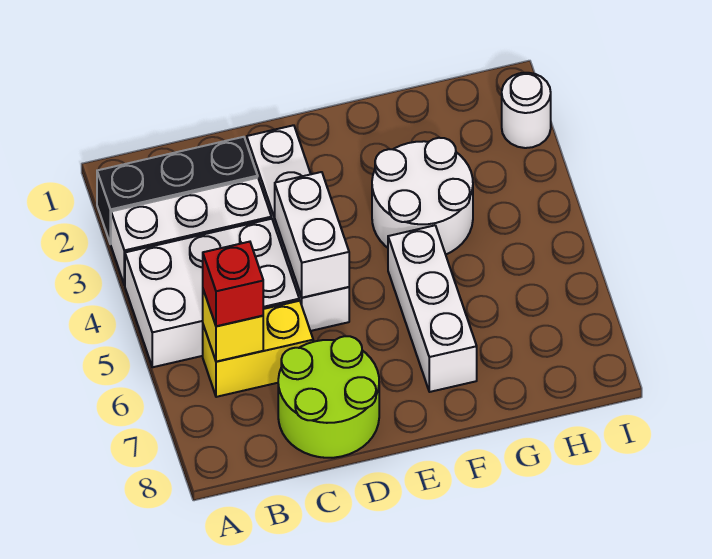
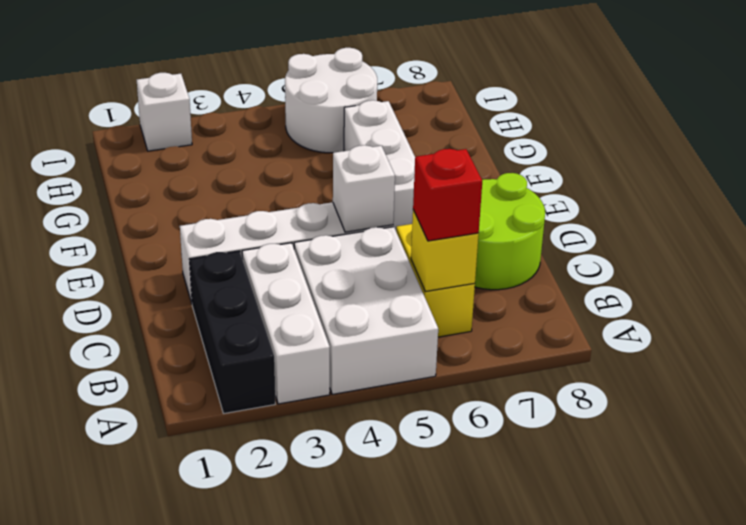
white brick D4:D5 level 2 -> white brick D5 level 2
white round brick F3:G4 level 1 -> white round brick H5:I6 level 1
white brick F5:F7 level 1 -> white brick E6:G6 level 1
white round brick I2 level 1 -> white brick I2 level 1

